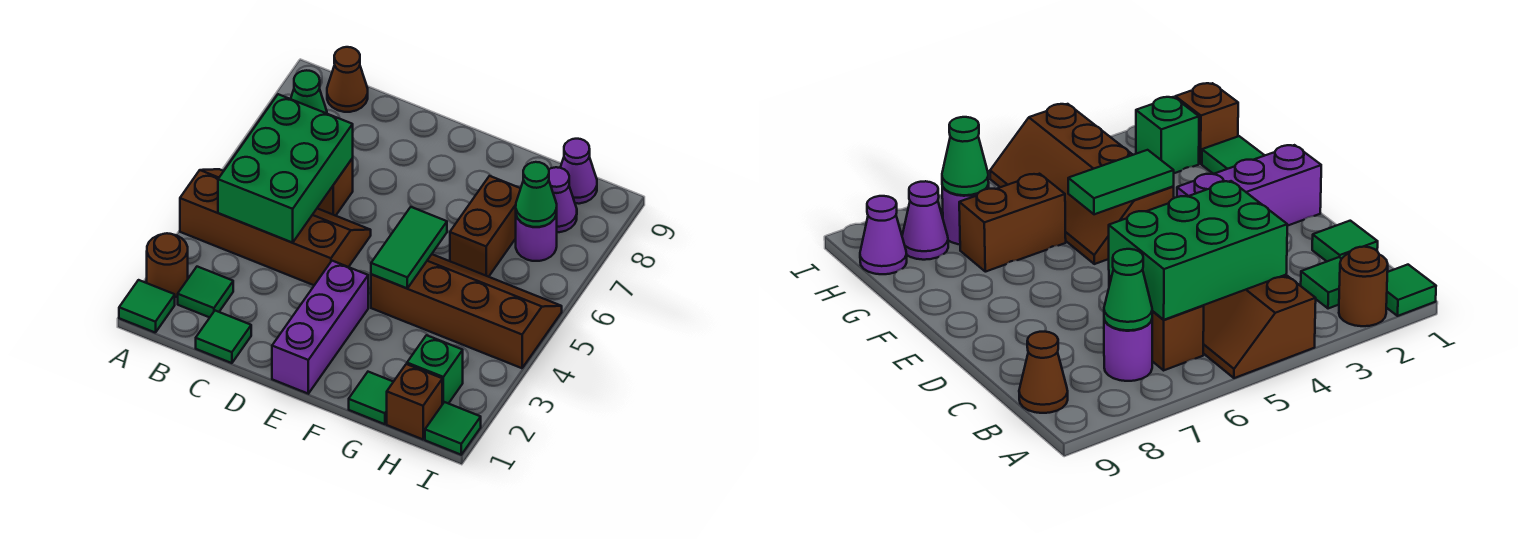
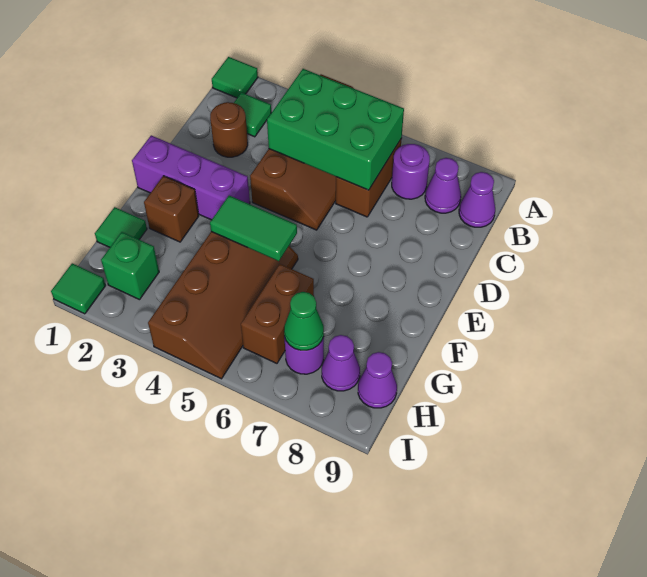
brown round brick A2 level 1 -> brown round brick C2 level 1
green cone B7 level 2 -> none
none -> purple cone B8 level 1
brown cone B9 level 1 -> purple cone B9 level 1
green tile C1 level 1 -> none
brown brick G6:G7 level 1 -> brown brick G6:H6 level 1
brown brick H1 level 1 -> brown brick F2 level 1

